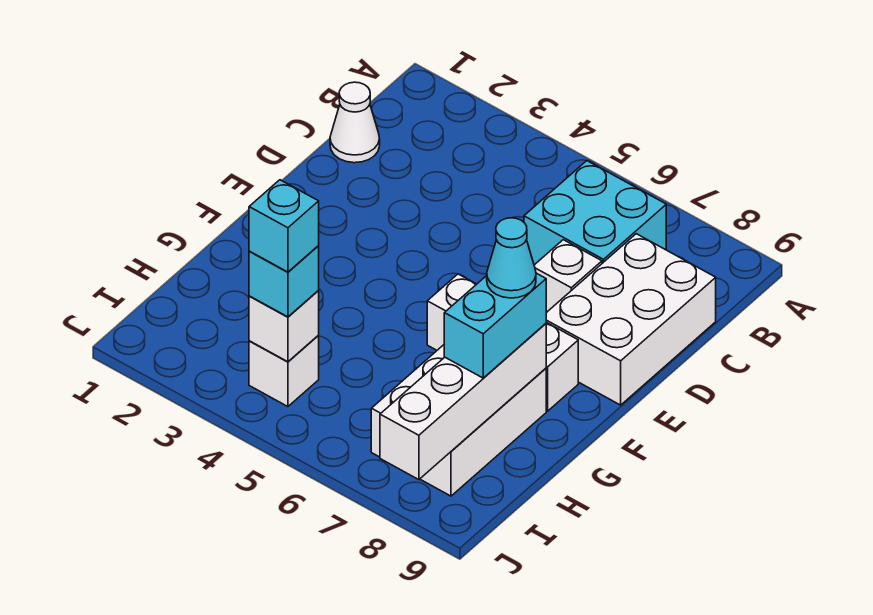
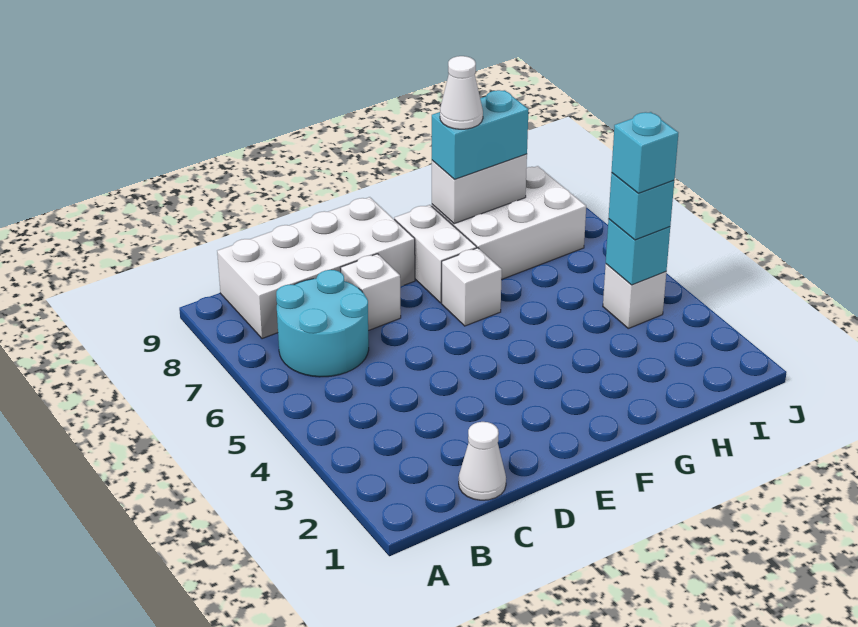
cyan brick B6:C7 level 1 -> cyan round brick B6:C7 level 1
white brick C8:E9 level 1 -> white brick B8:E9 level 1
white brick G8:J8 level 2 -> white brick G8:H8 level 2
cyan cone G8 level 4 -> white cone G8 level 4
white brick I4 level 2 -> cyan brick I4 level 2

